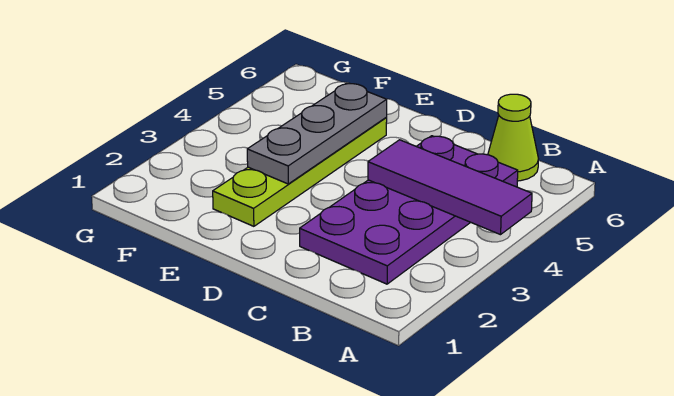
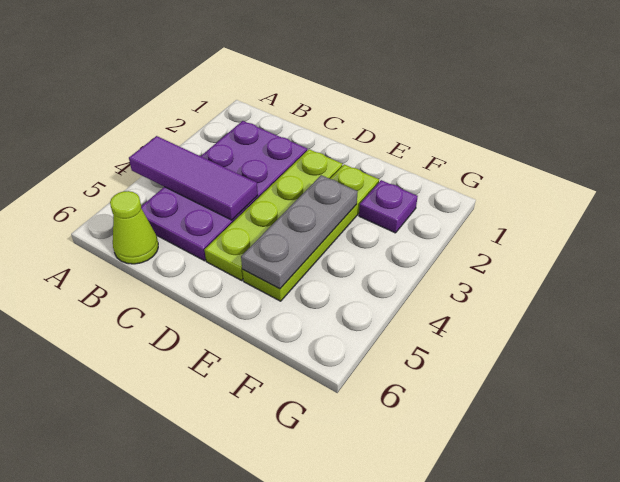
none -> lime plate D2:D5 level 1
none -> purple plate F2 level 1

